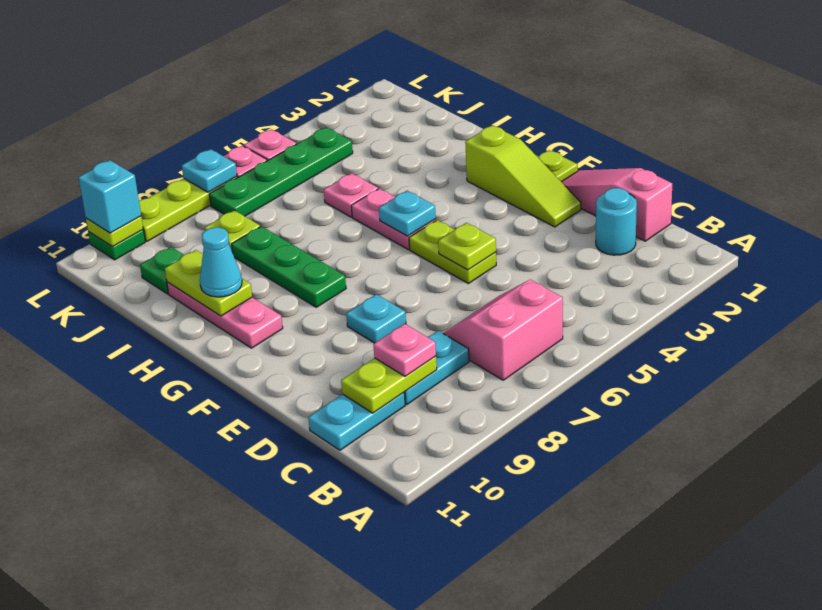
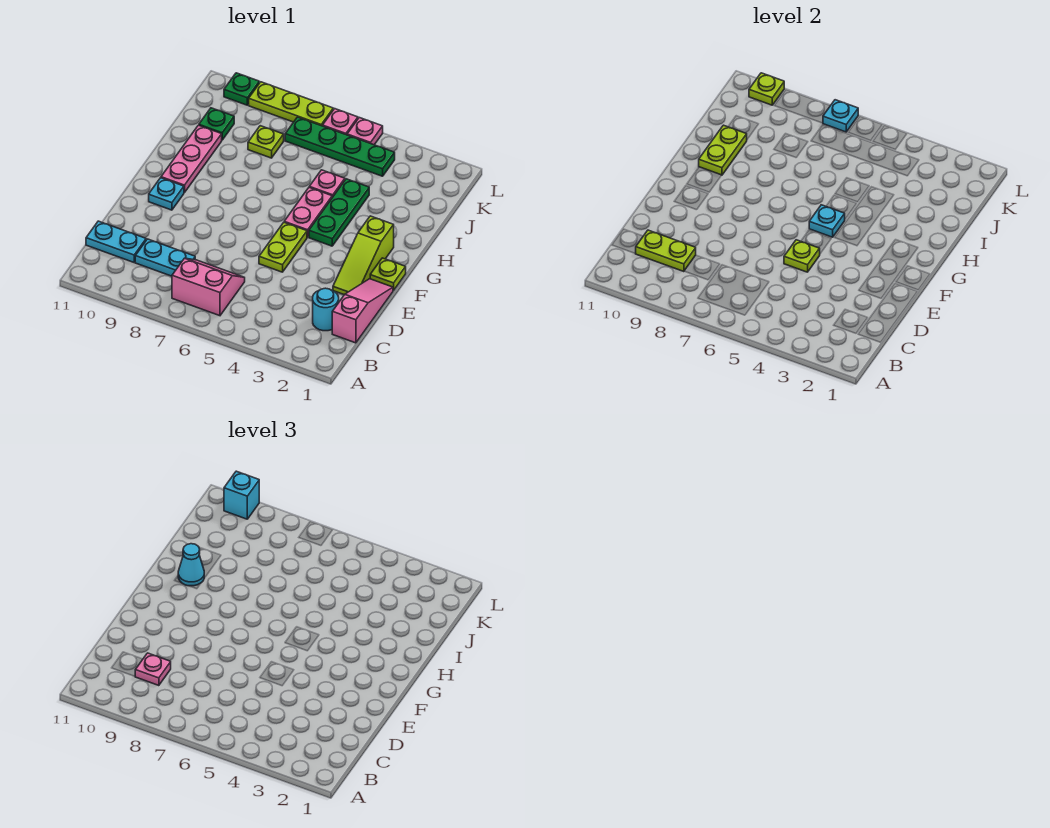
cyan plate E8 level 1 -> cyan plate F10 level 1
green plate G8:I8 level 1 -> green plate G4:I4 level 1

